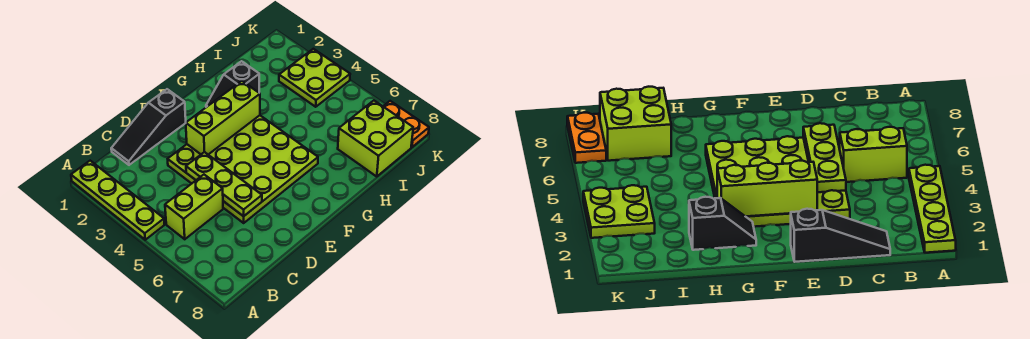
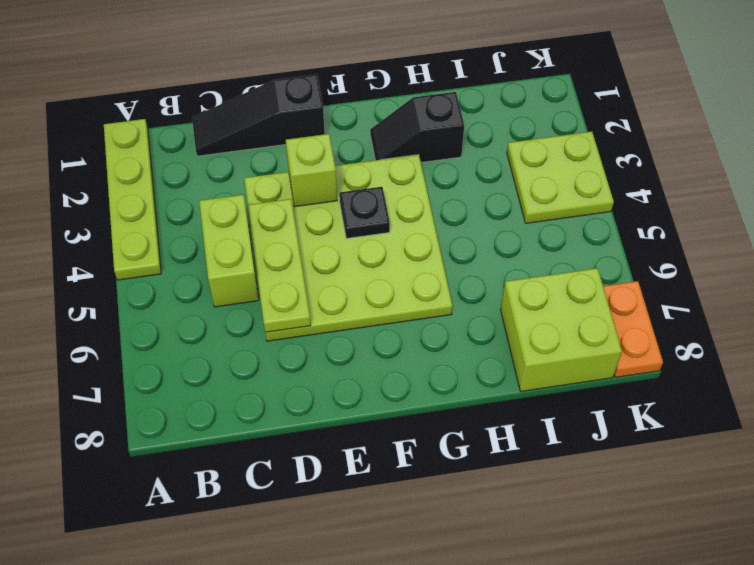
lime brick B5:C5 level 1 -> lime brick C4:C5 level 1
lime brick E3:G3 level 2 -> lime brick E3 level 2
none -> black plate F4 level 2

